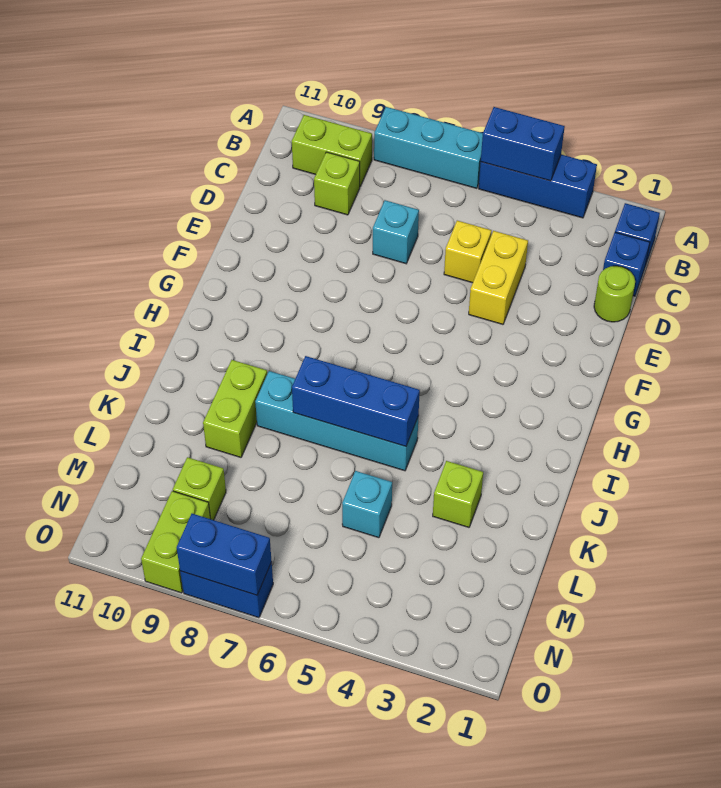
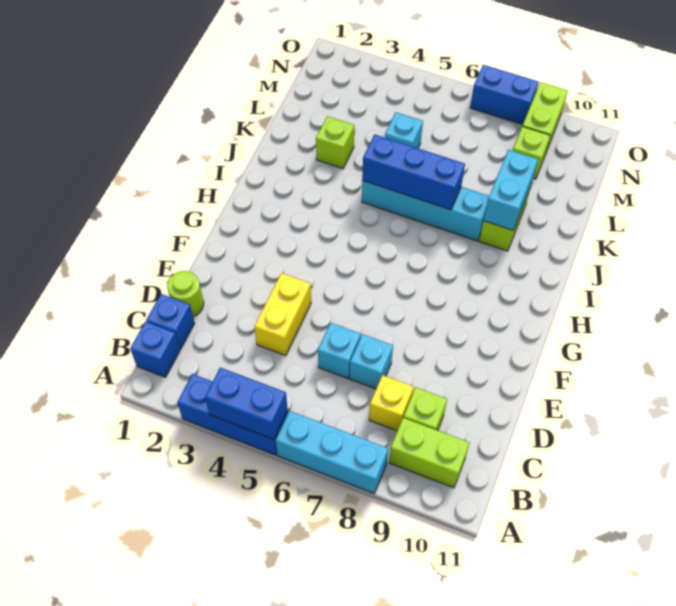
yellow brick D5 level 1 -> yellow brick C8 level 1
none -> cyan brick D6 level 1
none -> cyan brick J9:K9 level 2
blue brick O7:O8 level 2 -> none

